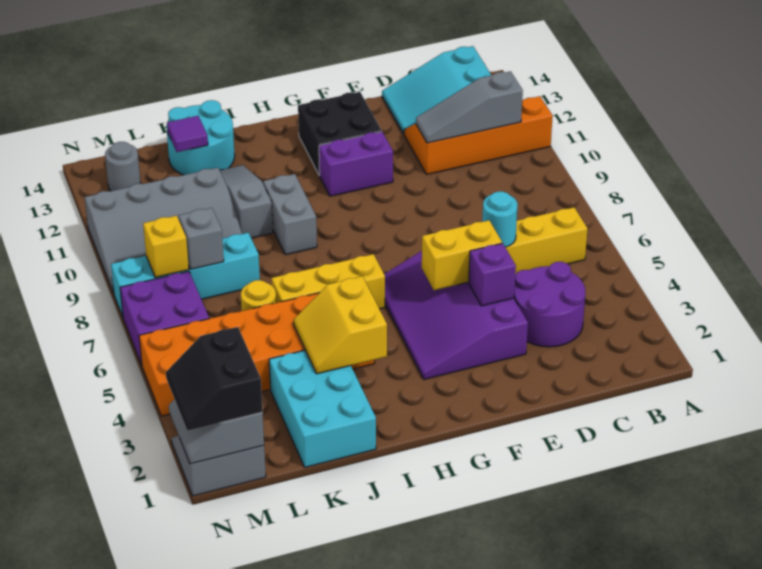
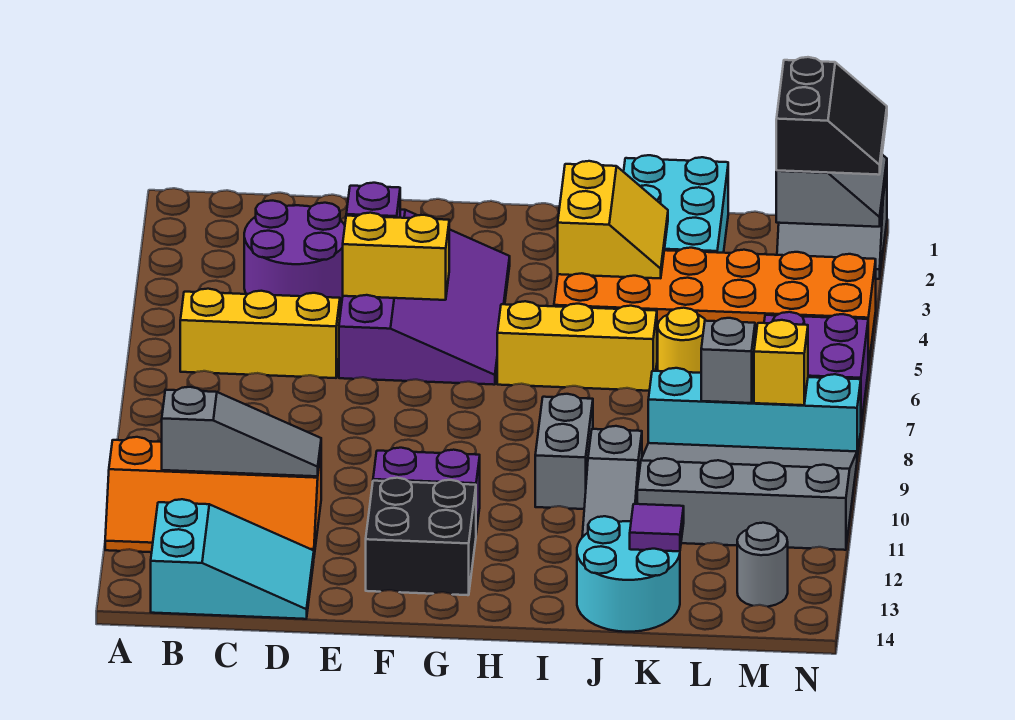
cyan round brick D6 level 2 -> none

